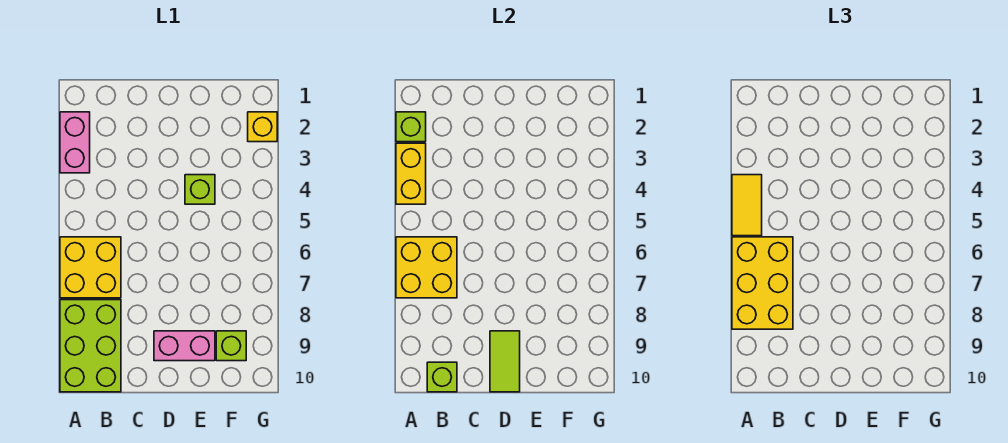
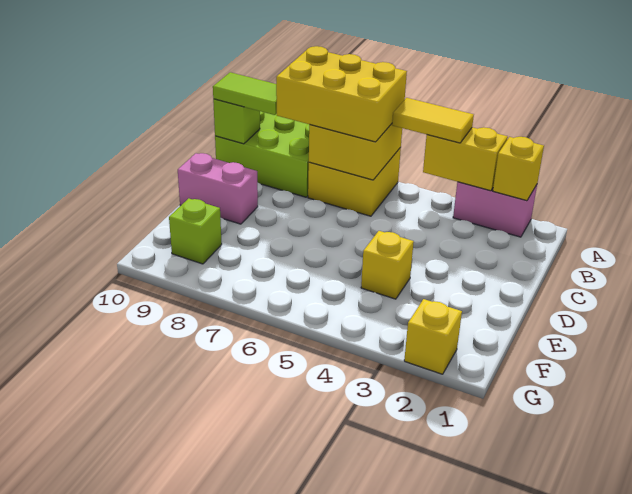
lime brick A2 level 2 -> yellow brick A2 level 2
pink brick D9:E9 level 1 -> pink brick D9:D10 level 1
lime tile D9:D10 level 2 -> lime tile B9:B10 level 3
lime brick E4 level 1 -> yellow brick E4 level 1

